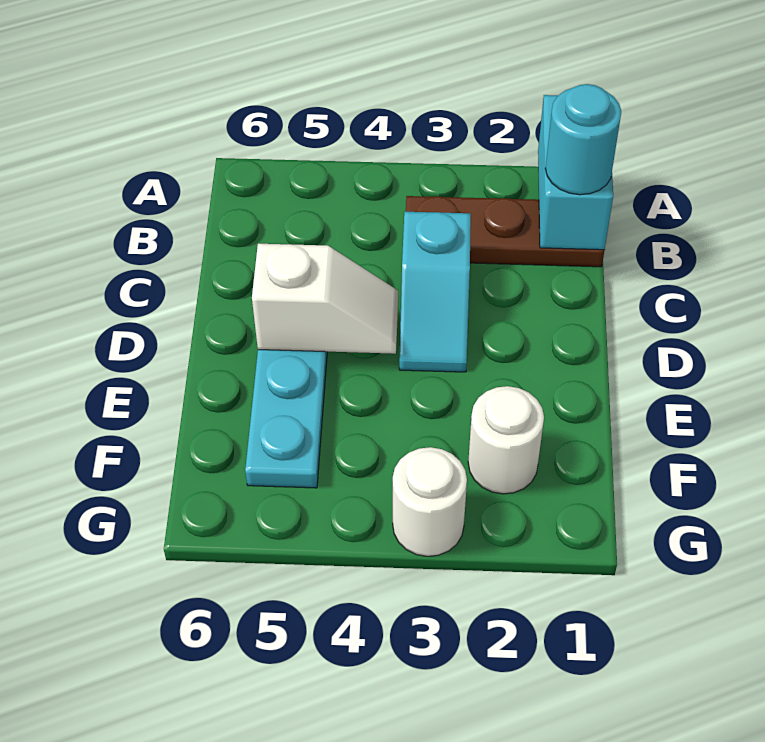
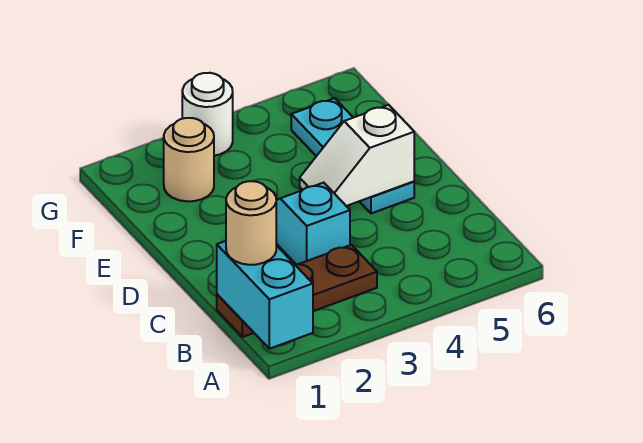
cyan round brick B1 level 3 -> tan round brick B1 level 3
white round brick F2 level 1 -> tan round brick F2 level 1

